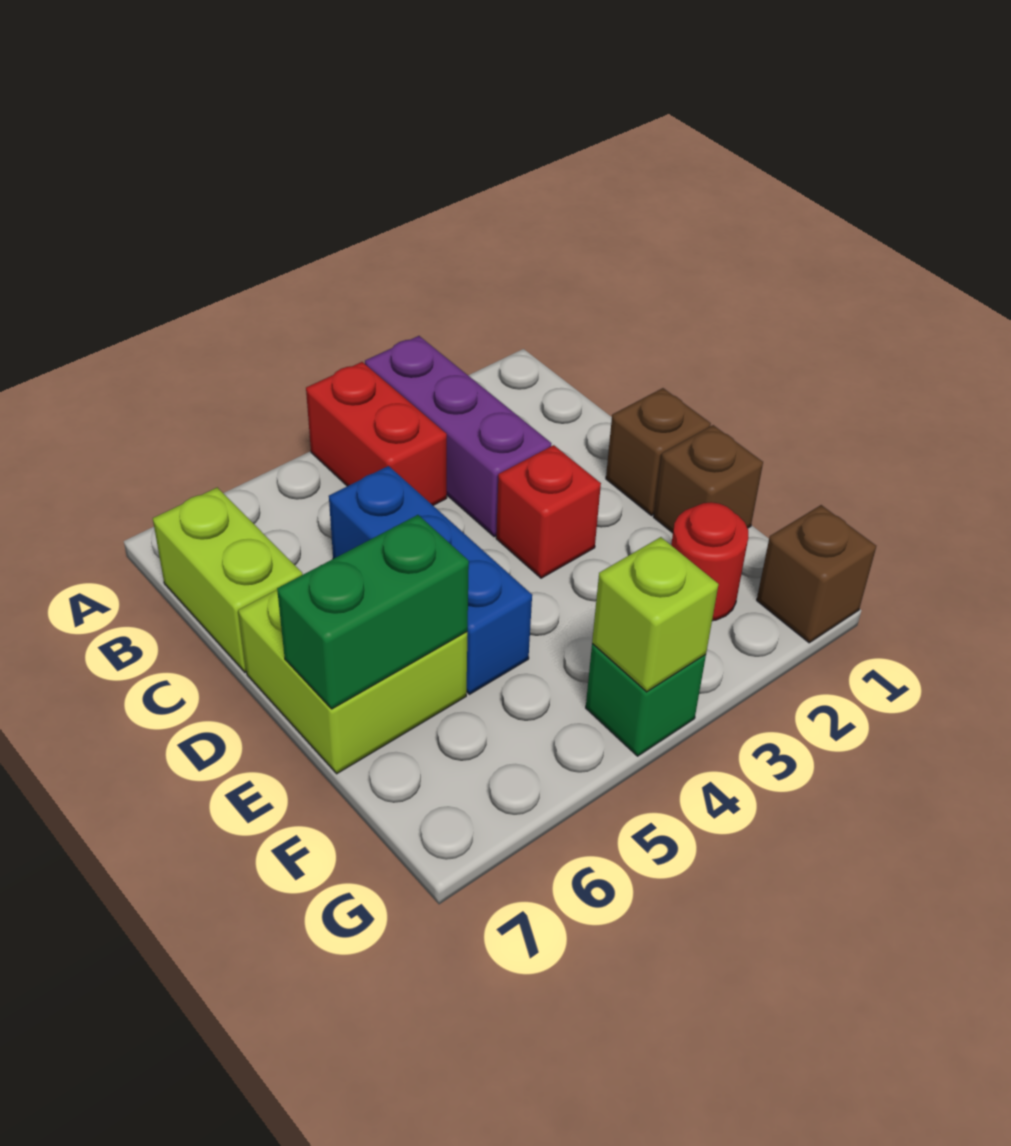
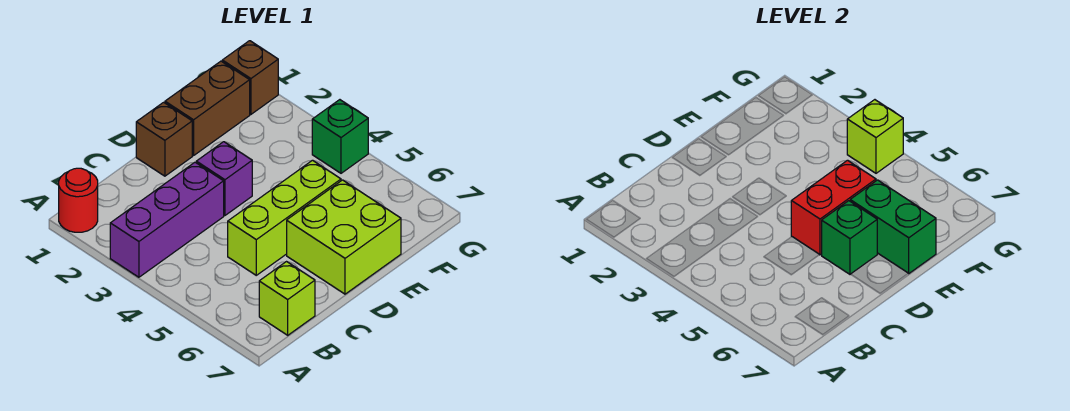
red brick A4:B4 level 1 -> red brick D5:E5 level 2
lime brick B7:C7 level 1 -> lime brick B7 level 1
blue brick C5:E5 level 1 -> lime brick C5:E5 level 1
red brick D3 level 1 -> purple brick D3 level 1
none -> green brick D6 level 2
brown brick E1 level 1 -> brown brick E1:F1 level 1
red round brick F2 level 1 -> red round brick A1 level 1

